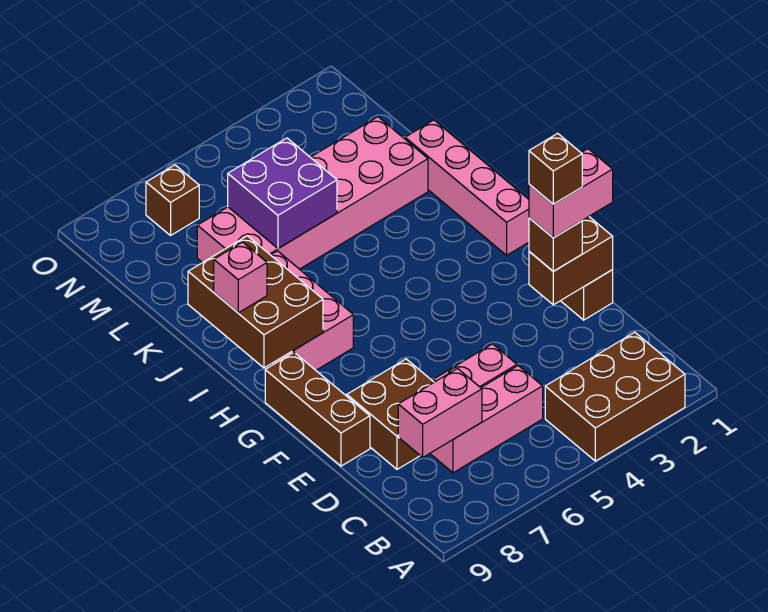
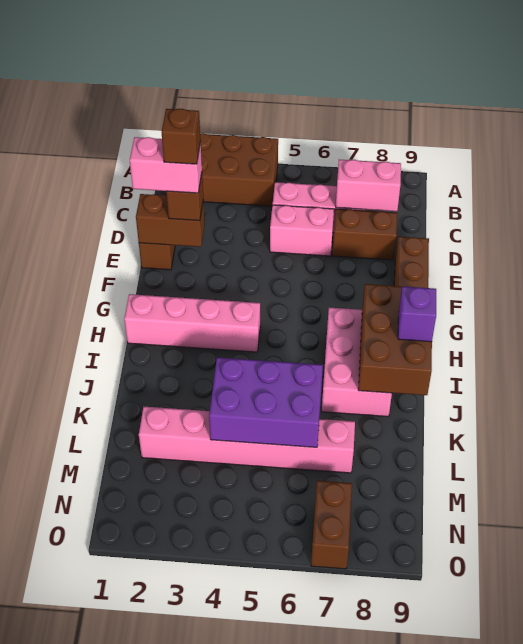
brown brick D7:E8 level 1 -> brown brick D7:D8 level 1
pink brick H1:K1 level 1 -> pink brick H1:H4 level 1
pink brick I9 level 3 -> purple brick I9 level 3
pink brick K2:L7 level 1 -> pink brick L2:L7 level 1
purple brick K5:L6 level 2 -> purple brick K4:L6 level 2
brown brick N7 level 1 -> brown brick N7:O7 level 1

